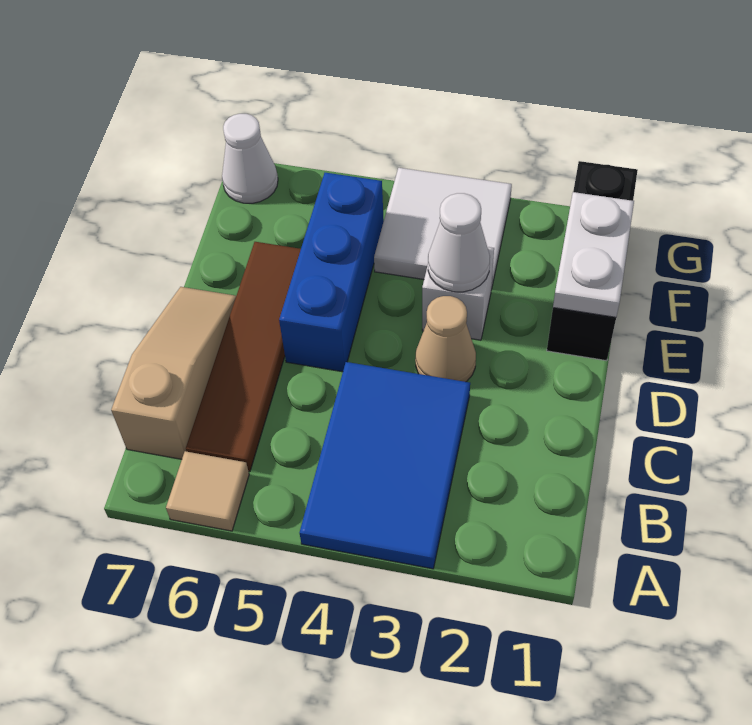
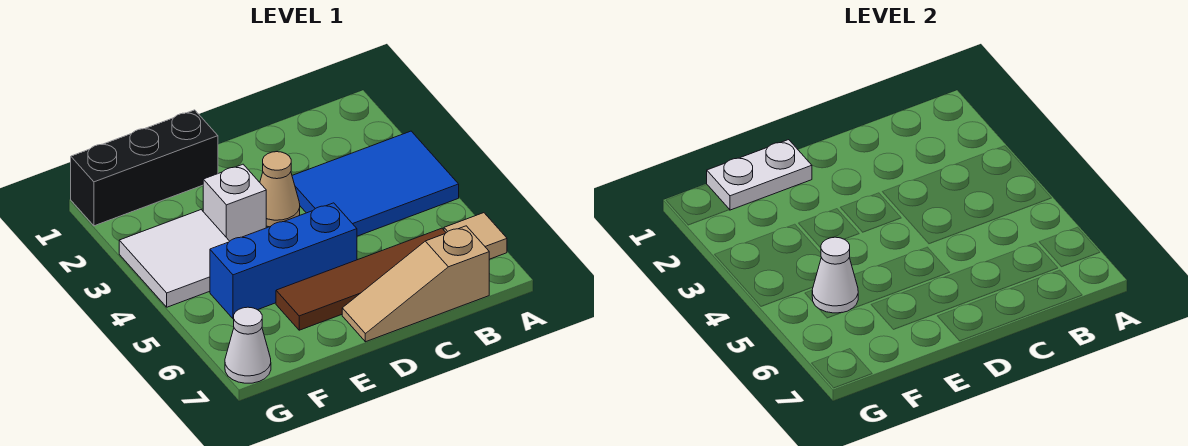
white cone E3 level 2 -> white cone F5 level 2

